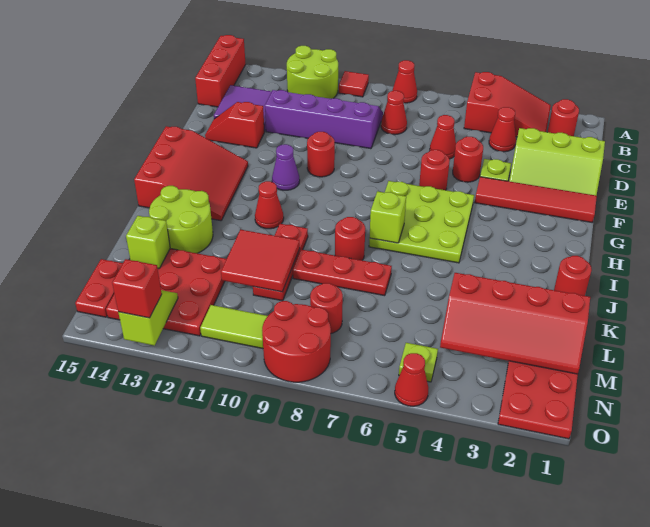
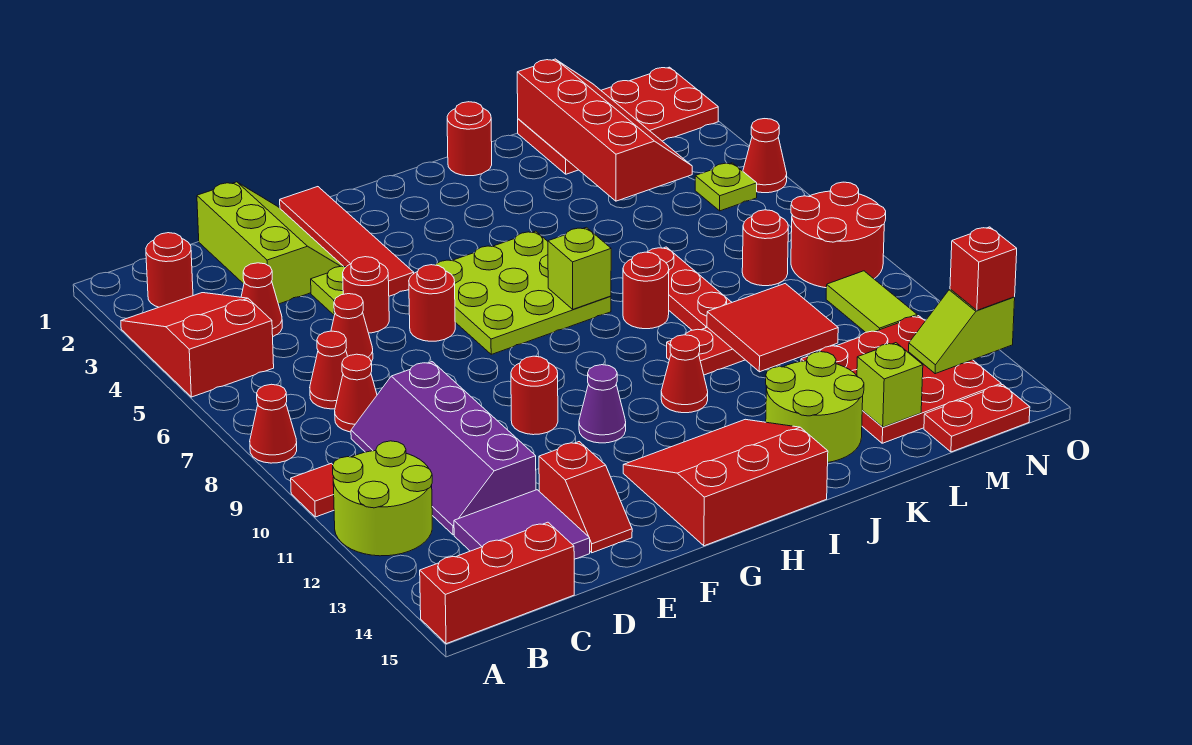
none -> red cone C7 level 1

